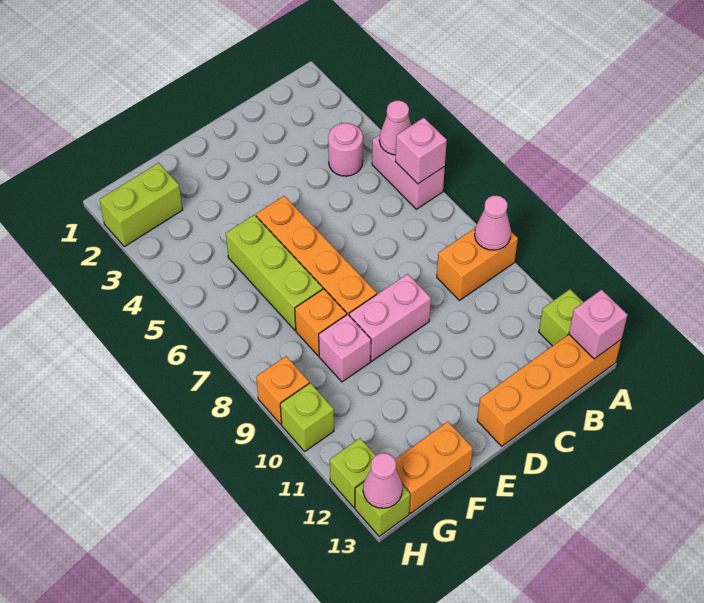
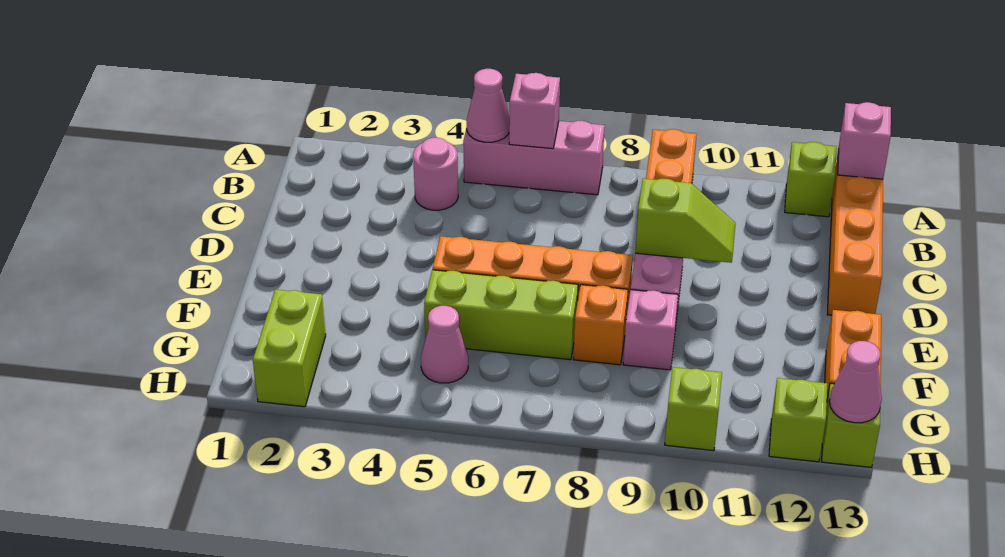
pink brick A5:A6 level 1 -> pink brick A5:A7 level 1
pink cone A9 level 2 -> pink cone G5 level 1
none -> lime slope D9:D10 level 2 top 9
orange brick H9 level 1 -> none

